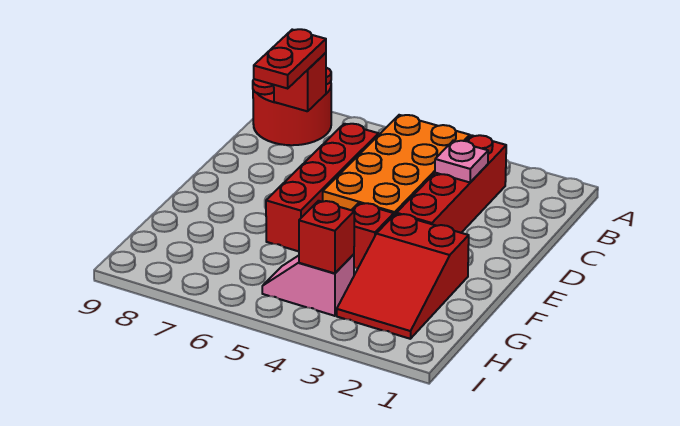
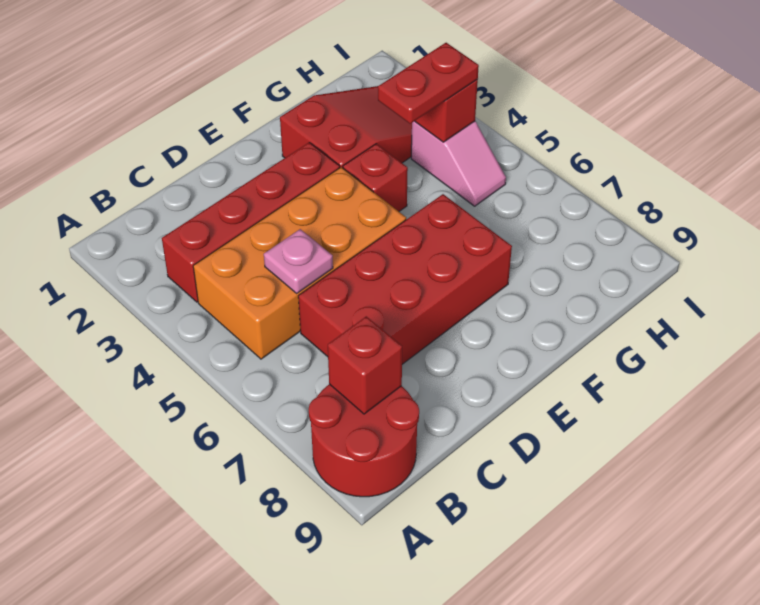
red plate B8:C8 level 3 -> red plate G4:H4 level 3
pink plate C3 level 2 -> pink plate C5 level 2
red brick C6:F6 level 1 -> red brick C6:F7 level 1

